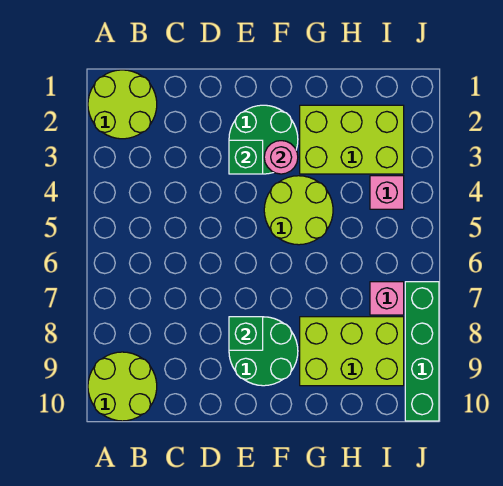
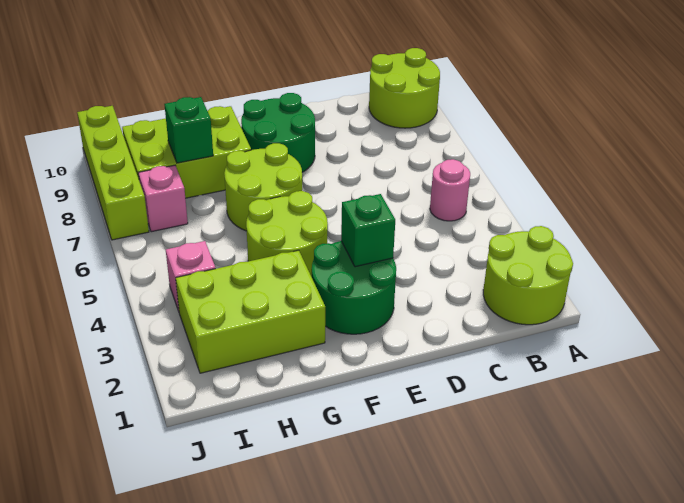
green brick E8 level 2 -> green brick H8 level 2
pink round brick F3 level 2 -> pink round brick B5 level 1
none -> lime round brick F6:G7 level 1
green brick J7:J10 level 1 -> lime brick J7:J10 level 1

